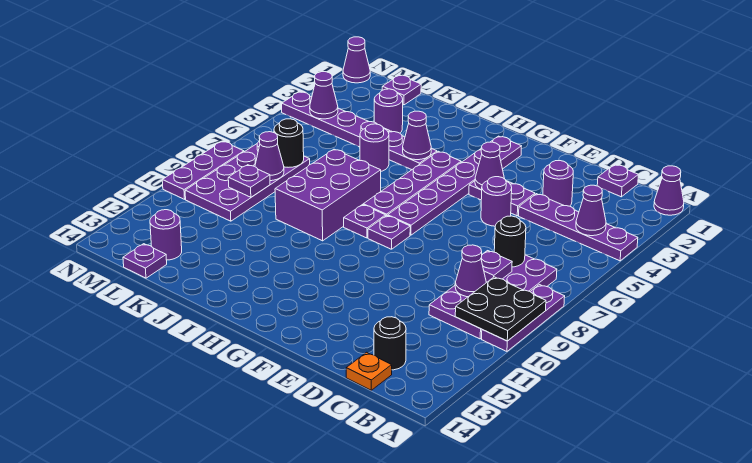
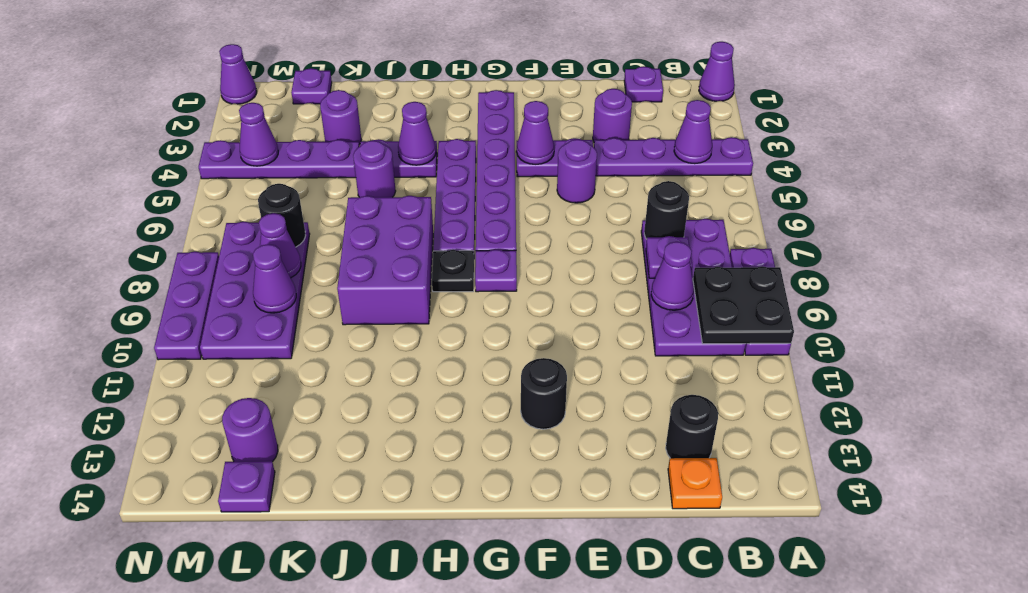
none -> black round brick F12 level 1
purple plate H8 level 1 -> black plate H8 level 1
purple plate L9 level 2 -> purple cone L9 level 2

